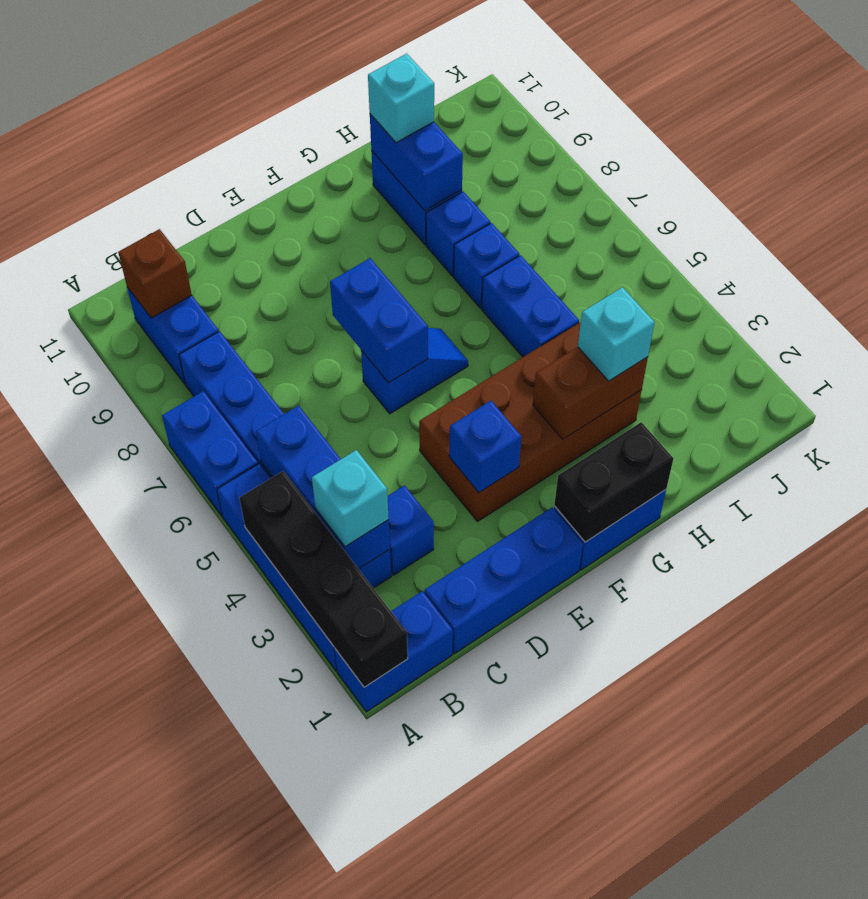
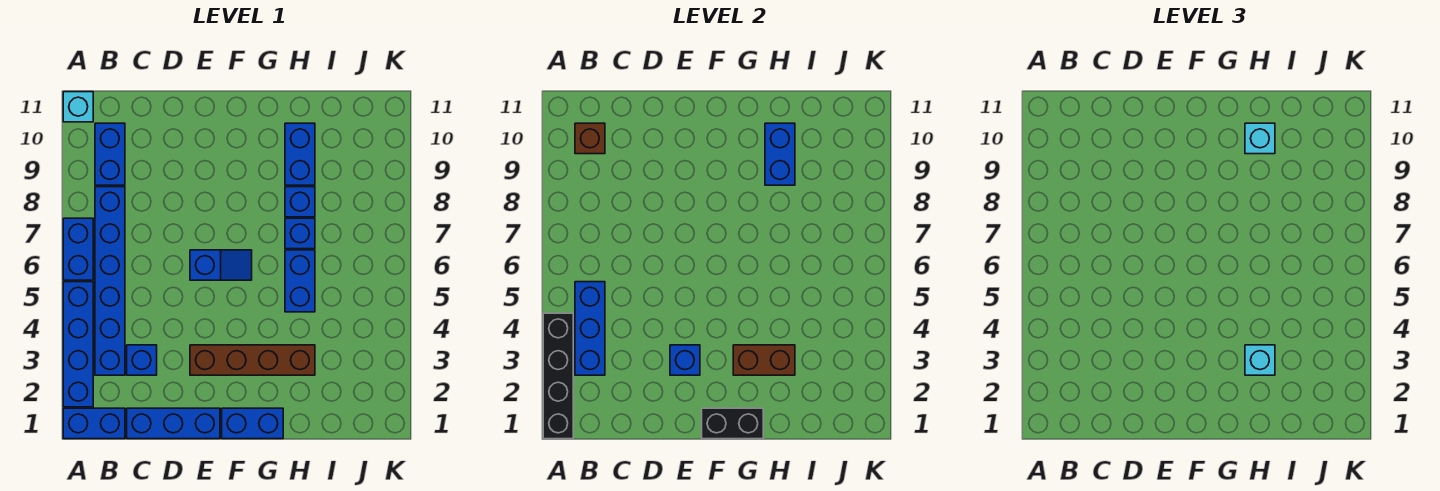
cyan brick B3 level 3 -> cyan brick A11 level 1
brown brick E3:H4 level 1 -> brown brick E3:H3 level 1
blue brick E6:E7 level 2 -> none

